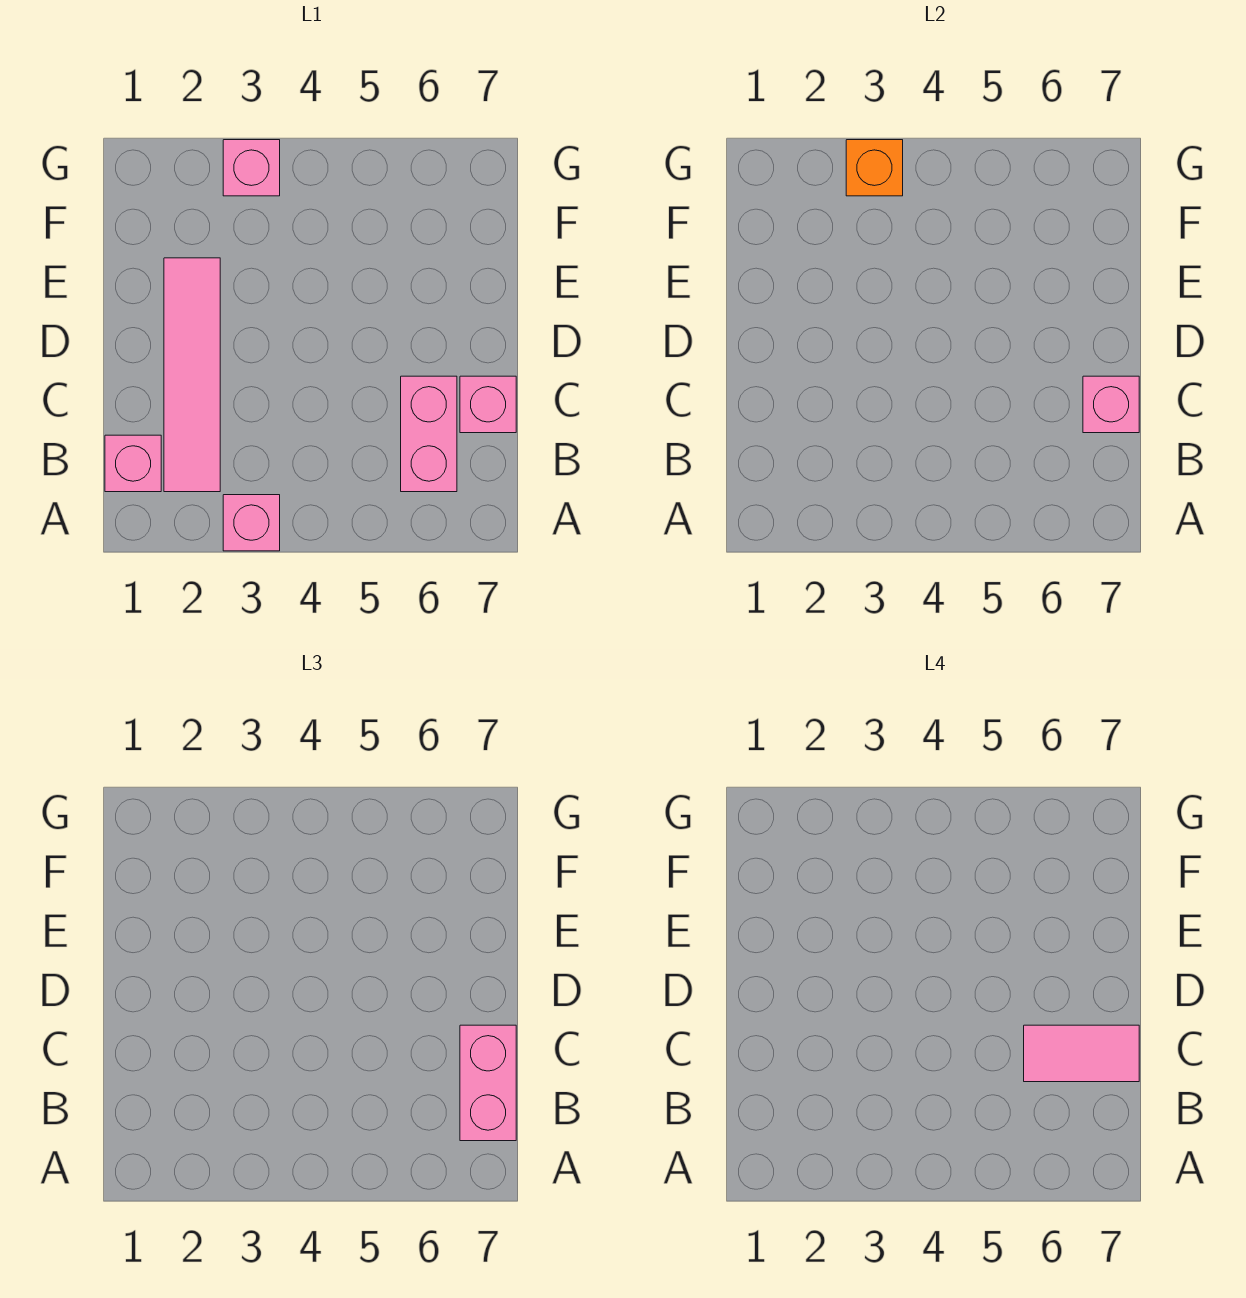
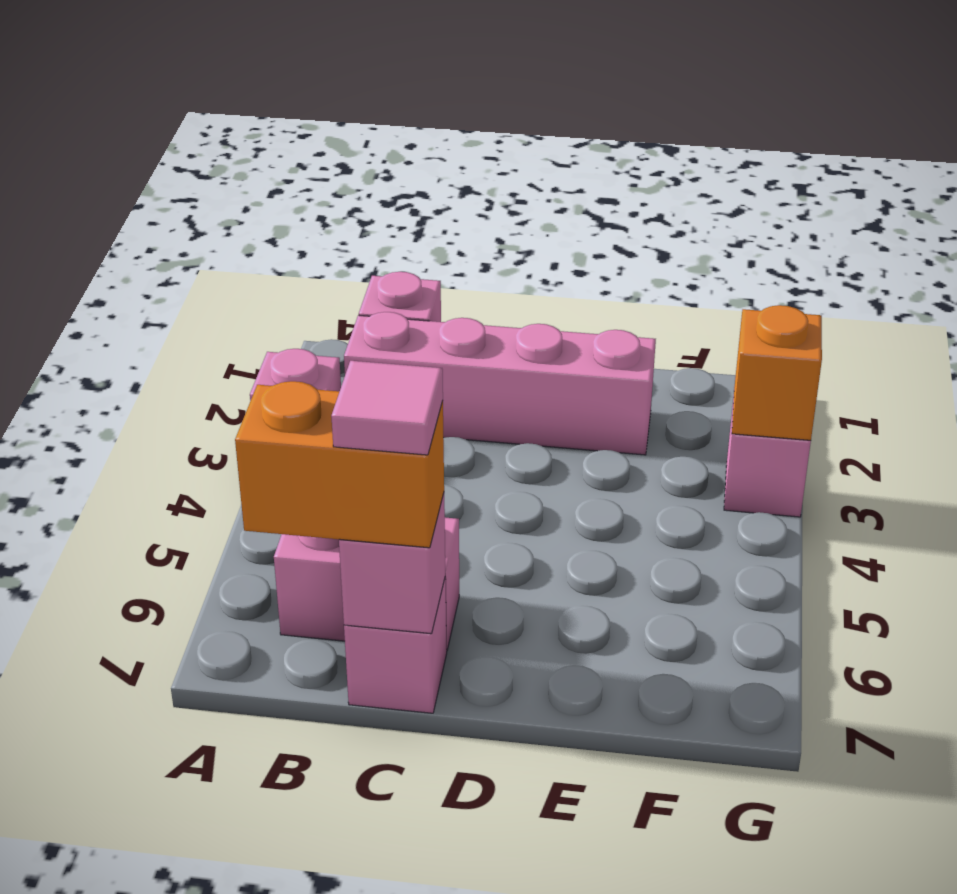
pink tile B2:E2 level 1 -> pink brick B2:E2 level 1
pink brick B7:C7 level 3 -> orange brick B7:C7 level 3
pink tile C6:C7 level 4 -> pink tile C7 level 4

